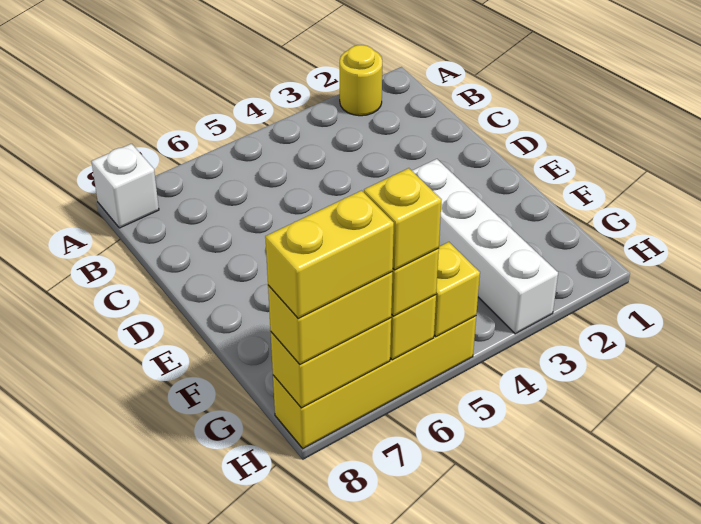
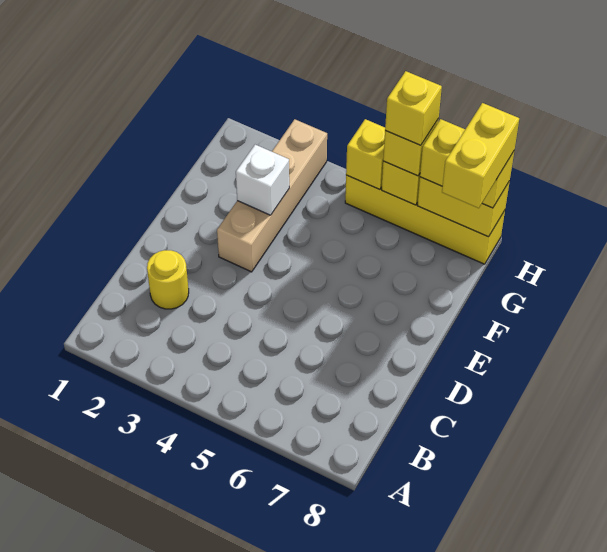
yellow round brick A2 level 1 -> yellow round brick C2 level 1
white brick A8 level 1 -> white brick F3 level 2
white brick E3:H3 level 1 -> tan brick E3:H3 level 1
yellow brick H7:H8 level 4 -> yellow brick G8:H8 level 4

